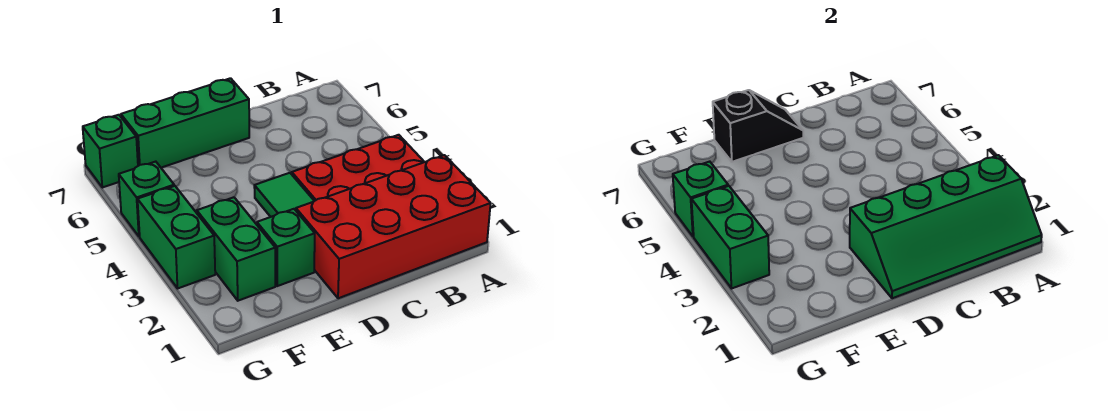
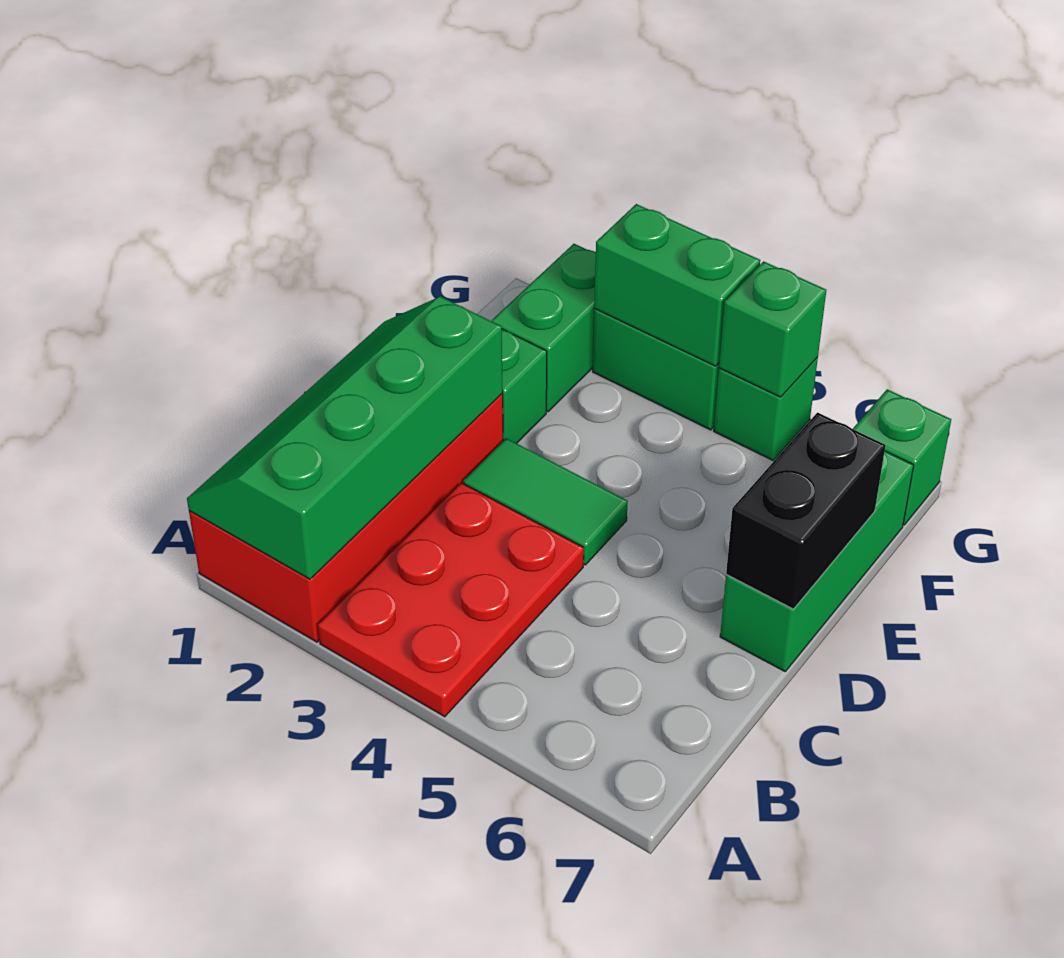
black slope D7:E7 level 2 top E -> black brick D7:E7 level 2
green brick F2:F3 level 1 -> green brick F2:G2 level 1

